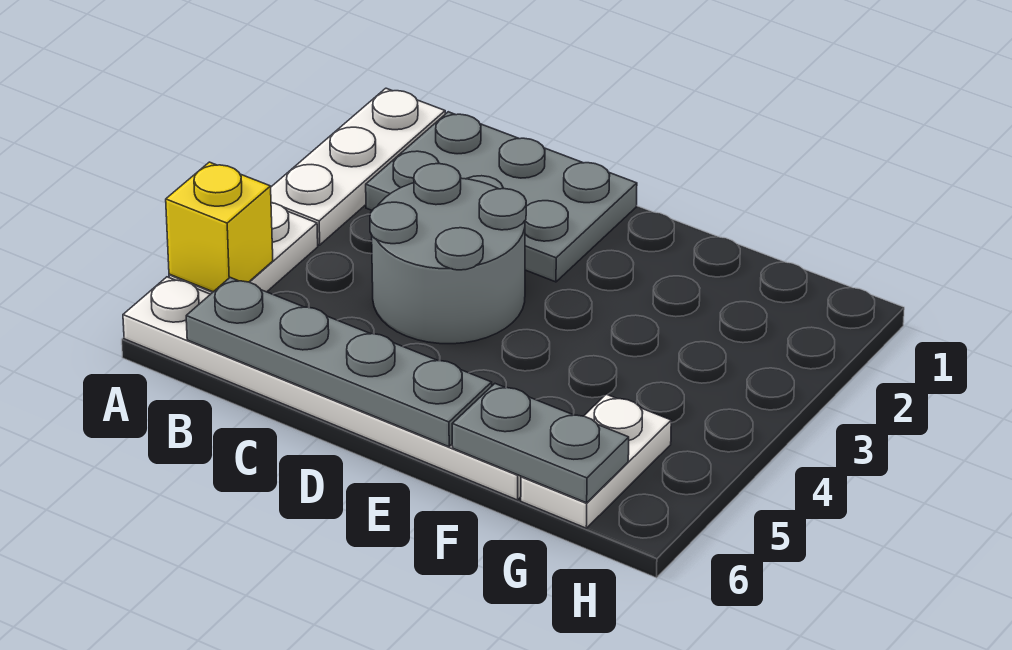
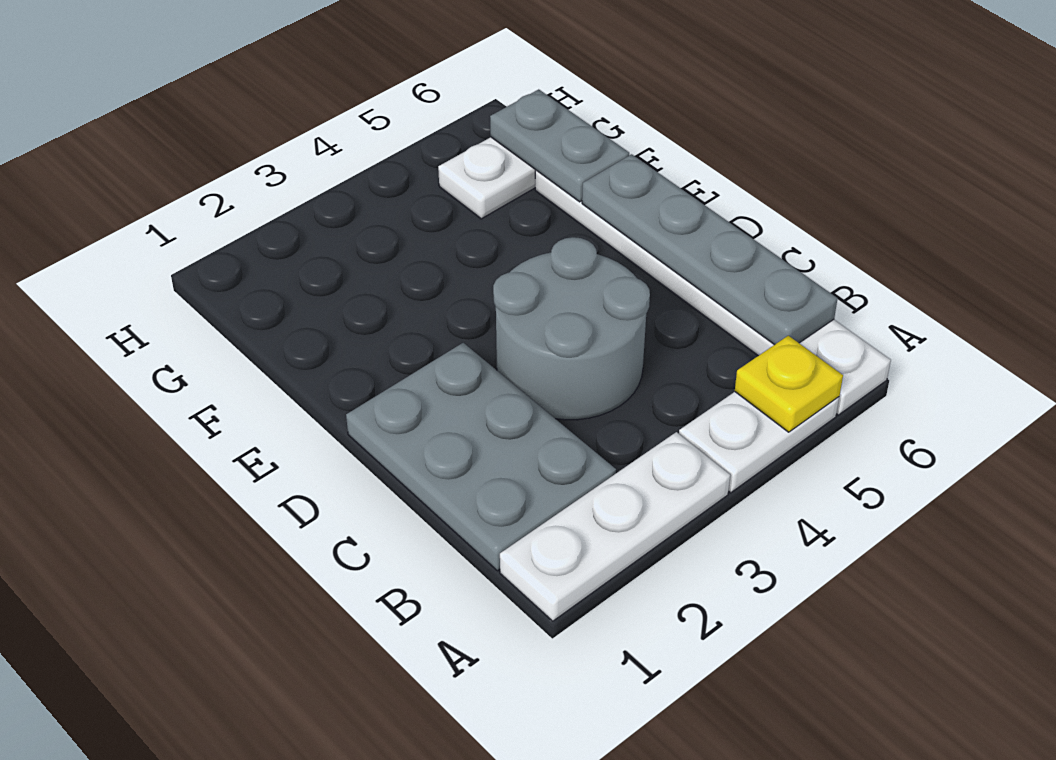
yellow brick A5 level 2 -> yellow plate A5 level 2

